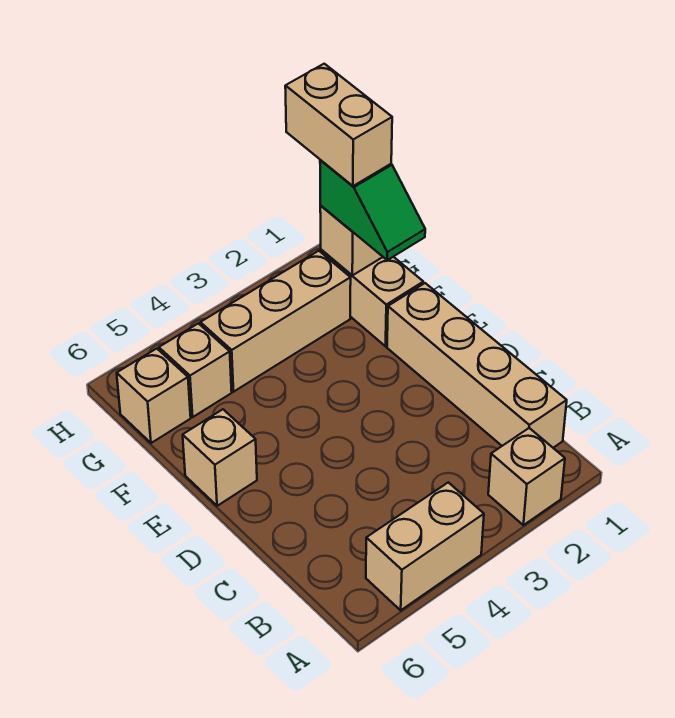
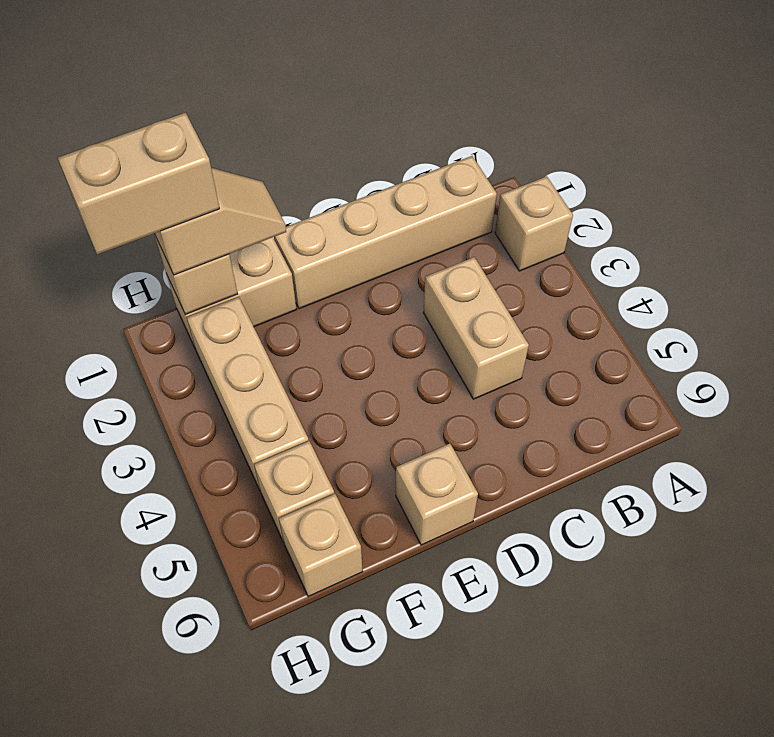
tan brick A4:A5 level 1 -> tan brick C3:C4 level 1
green slope F1:G1 level 3 top G -> tan slope F1:G1 level 3 top G

